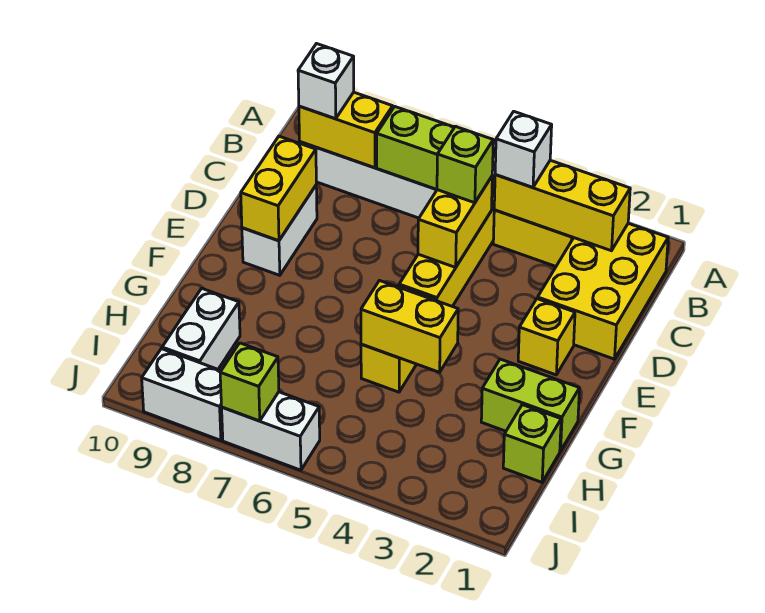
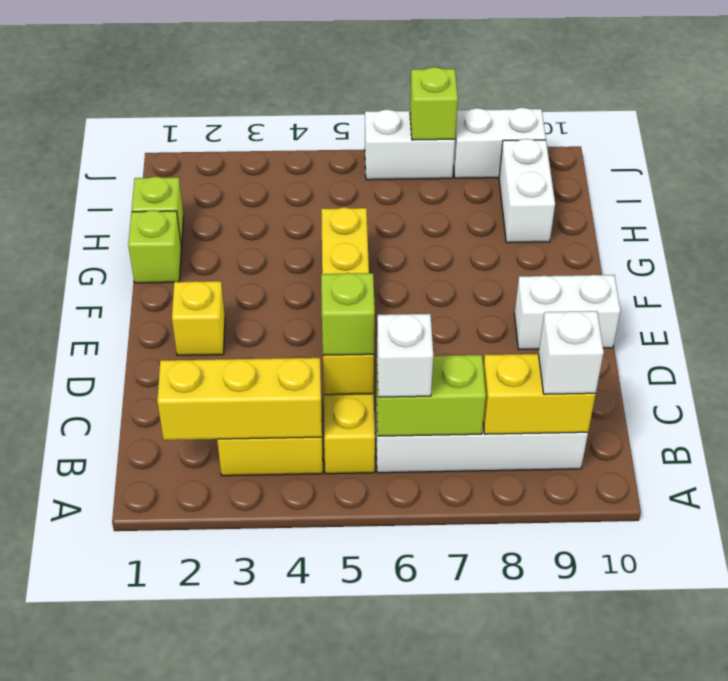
yellow brick B1:D2 level 1 -> none
white brick B4 level 3 -> white brick B6 level 3
white brick D9:E9 level 1 -> white brick E9:E10 level 1
yellow brick D9:E9 level 2 -> none
lime brick G1:G2 level 1 -> lime brick G1 level 1
yellow brick G4:G5 level 2 -> none

